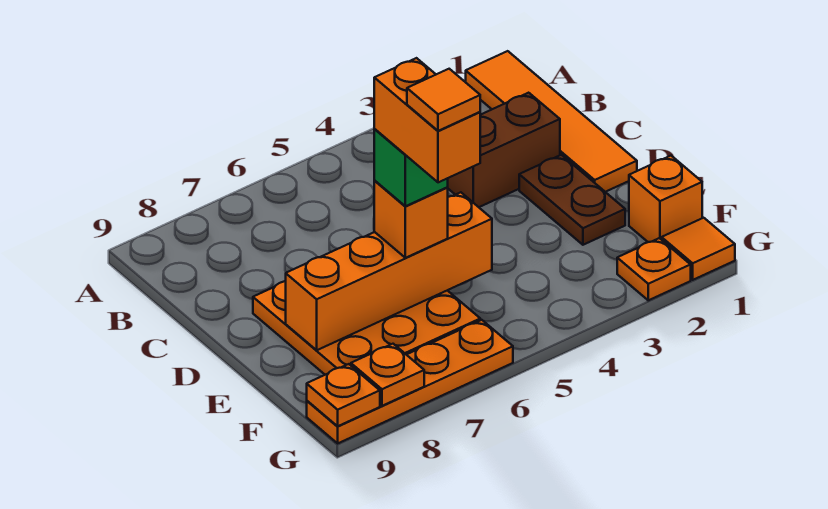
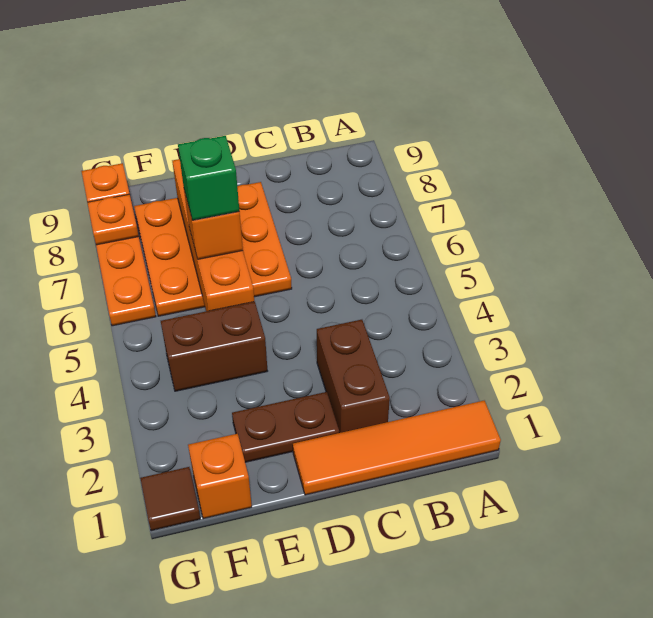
none -> brown brick E4:F4 level 1
orange brick E6:F6 level 5 -> none
orange tile F6 level 6 -> none
orange tile G1 level 1 -> brown tile G1 level 1
orange plate G2 level 1 -> none

